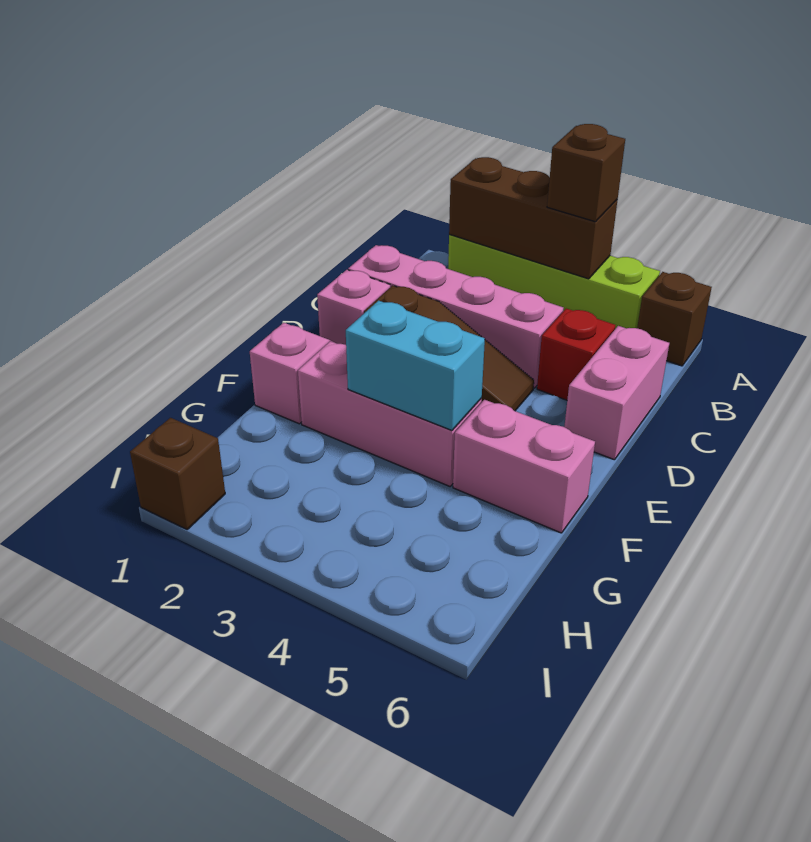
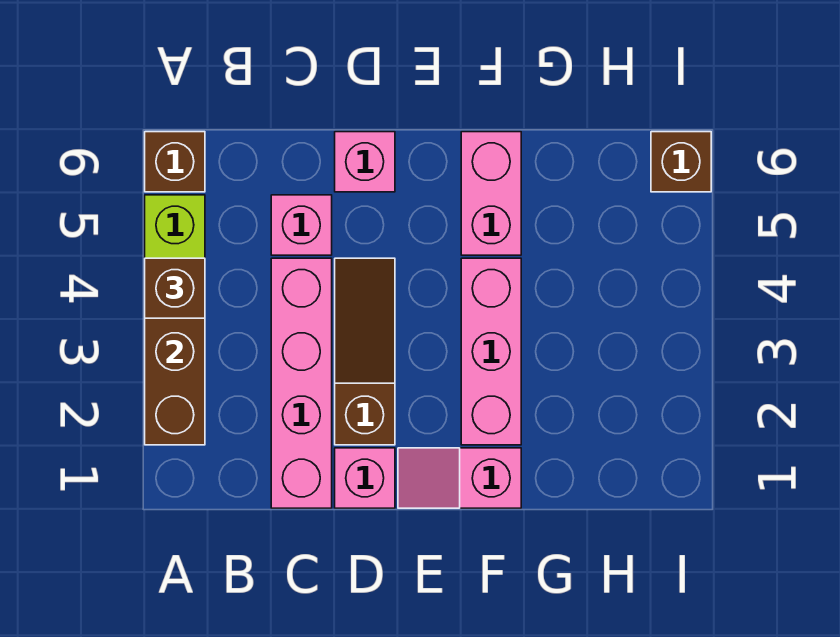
red brick C5 level 1 -> pink brick C5 level 1
pink brick C6:D6 level 1 -> pink brick D6 level 1
cyan brick F3:F4 level 2 -> none
brown brick I1 level 1 -> brown brick I6 level 1

